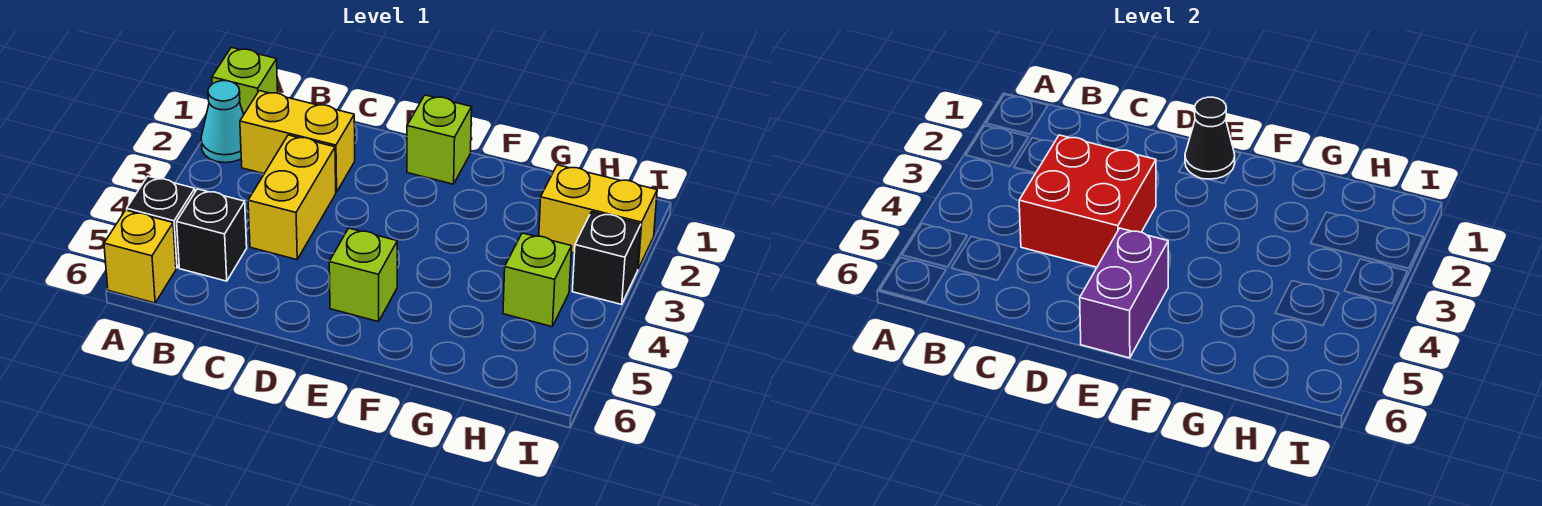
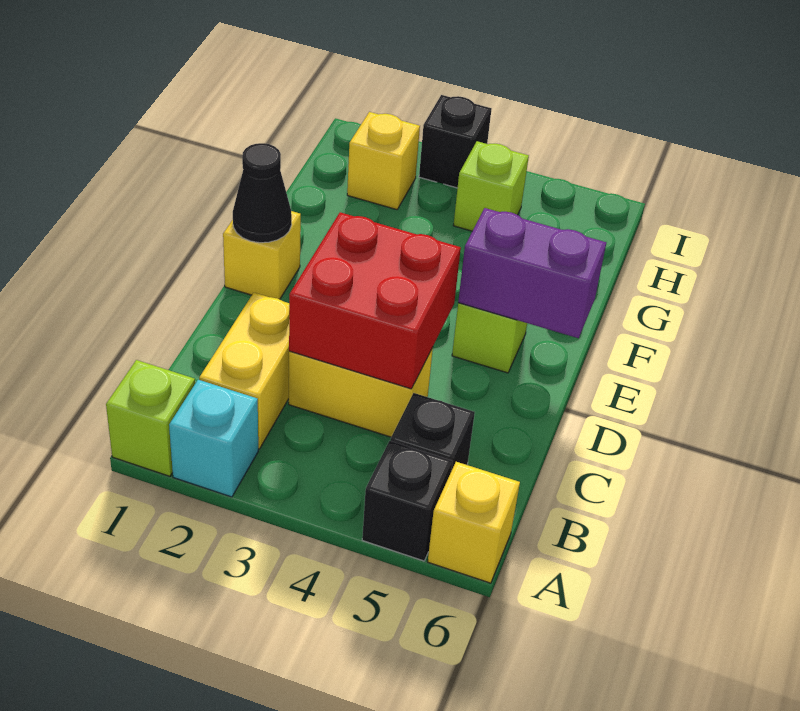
cyan cone A2 level 1 -> cyan brick A2 level 1
lime brick E1 level 1 -> yellow brick E1 level 1
yellow brick H2:I2 level 1 -> yellow brick H2 level 1

